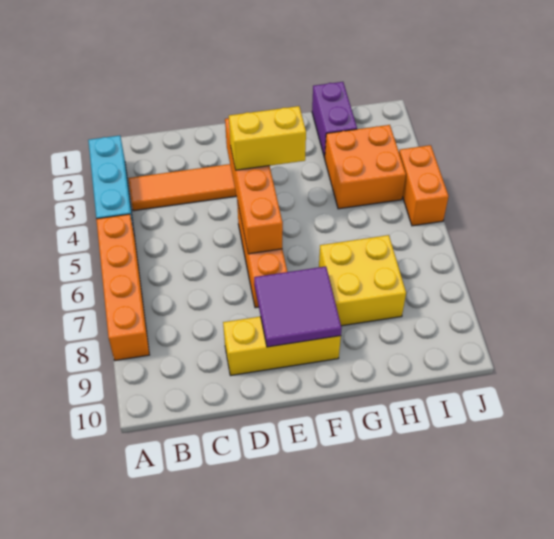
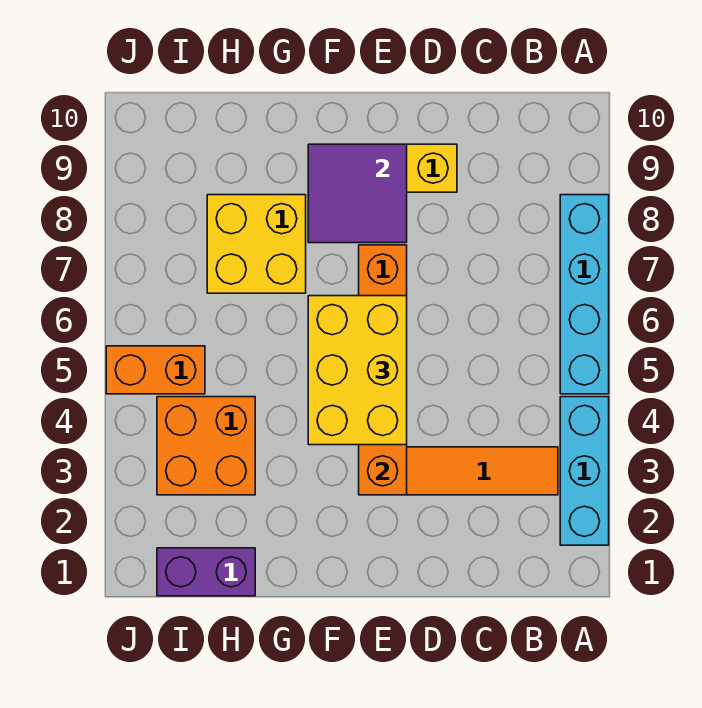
orange brick A5:A8 level 1 -> cyan brick A5:A8 level 1
yellow brick E4:F4 level 3 -> yellow brick E4:F6 level 3
purple brick H1:H2 level 1 -> purple brick H1:I1 level 1
orange brick J4:J5 level 1 -> orange brick I5:J5 level 1

